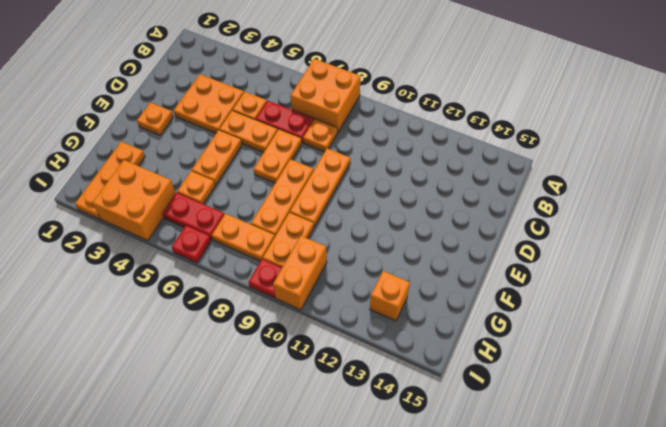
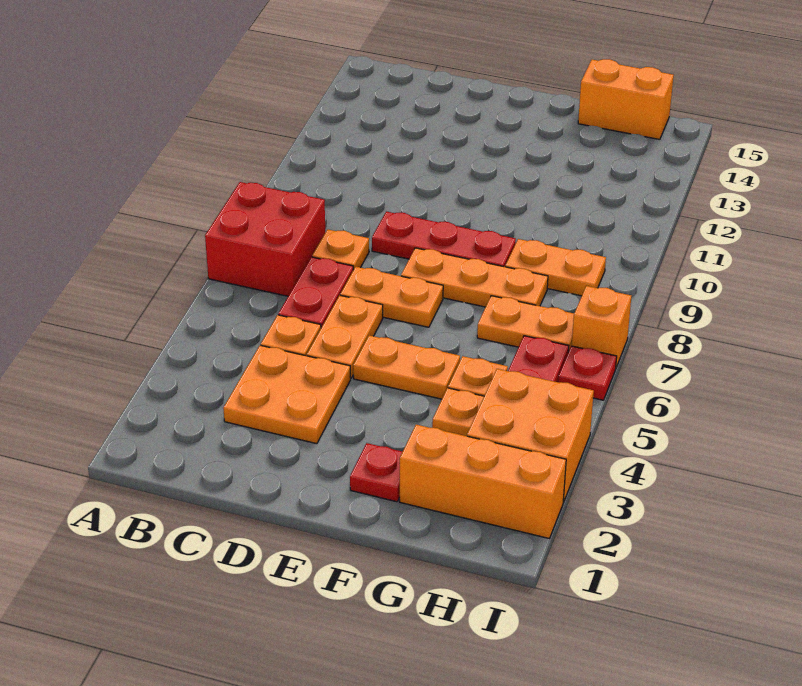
orange brick A7:B8 level 1 -> red brick A7:B8 level 1
orange plate D9:F9 level 1 -> red plate D9:F9 level 1
orange plate E2 level 1 -> orange plate G4 level 1
orange plate G2:I2 level 1 -> orange brick G2:I2 level 1
orange plate H7:H8 level 1 -> orange plate G7:H7 level 1
orange brick H10:I10 level 1 -> orange brick G15:H15 level 1
orange brick H13 level 1 -> orange brick I7 level 1
red plate I9 level 1 -> red plate F2 level 1

